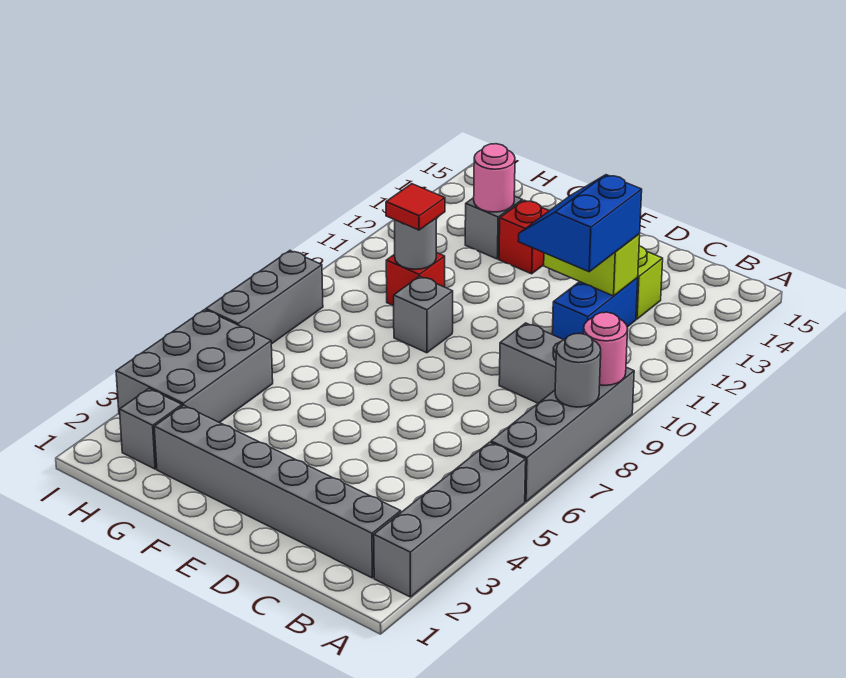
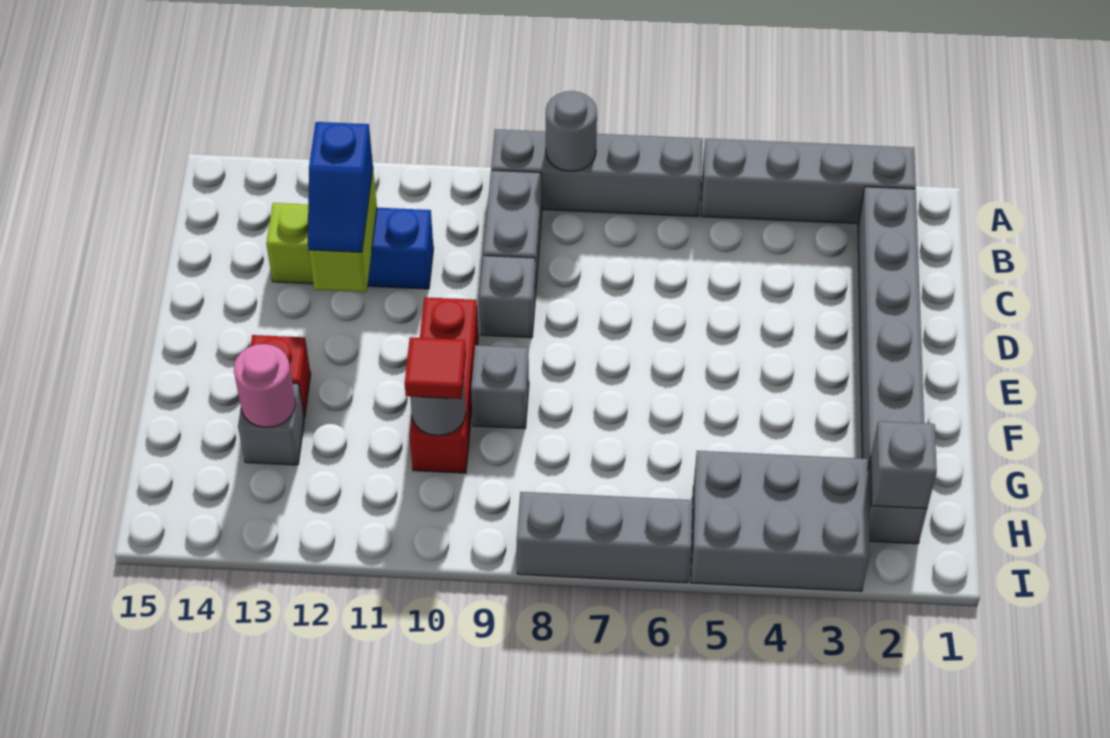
pink round brick A9 level 2 -> none
blue slope C11:D12 level 3 top C -> blue slope C12:D12 level 3 top C
none -> grey brick D9 level 1
red brick G10 level 1 -> red brick E10:G10 level 1
none -> grey brick H2 level 2

